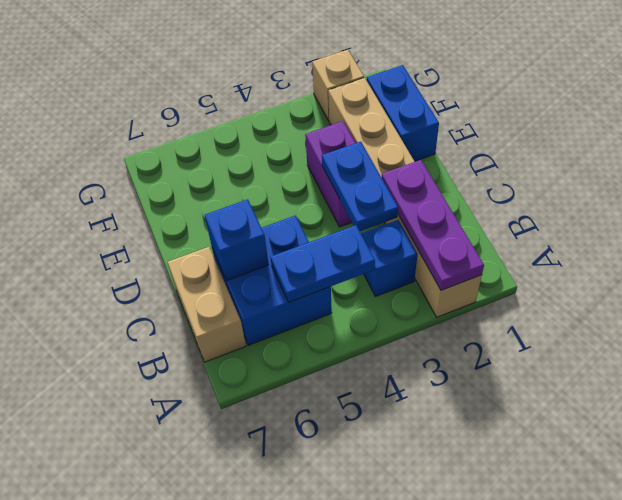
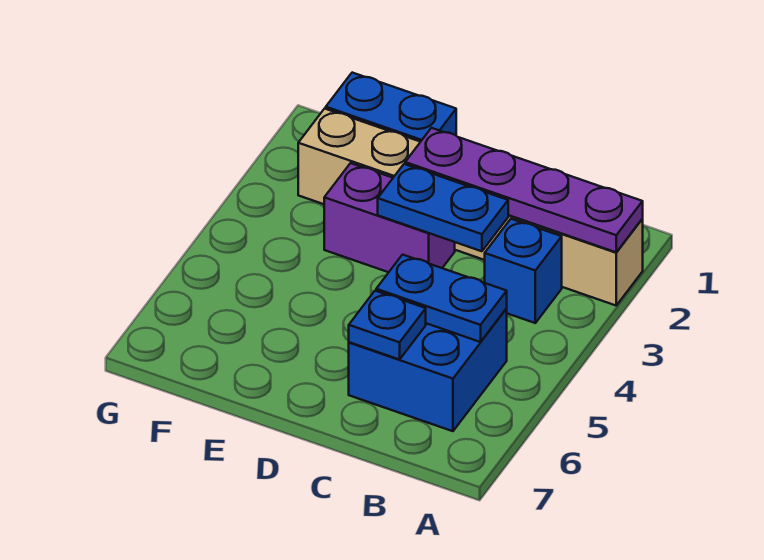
purple plate A2:C2 level 2 -> purple plate A2:D2 level 2
blue plate B4:B5 level 2 -> blue plate B5:C5 level 2
tan brick B7:C7 level 1 -> none
blue brick C6 level 2 -> blue plate C6 level 2
tan brick G2 level 1 -> none

